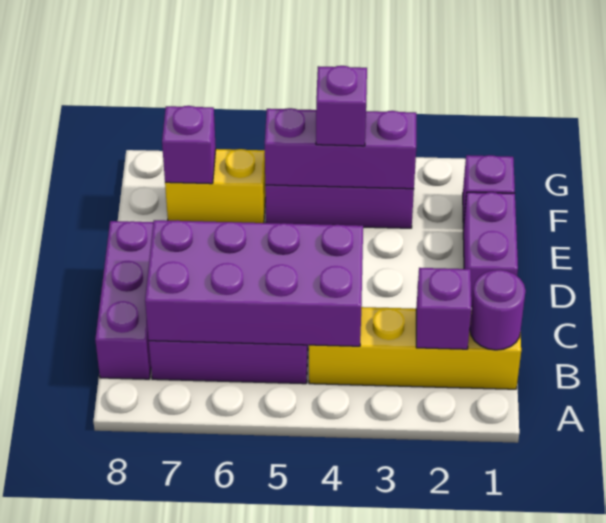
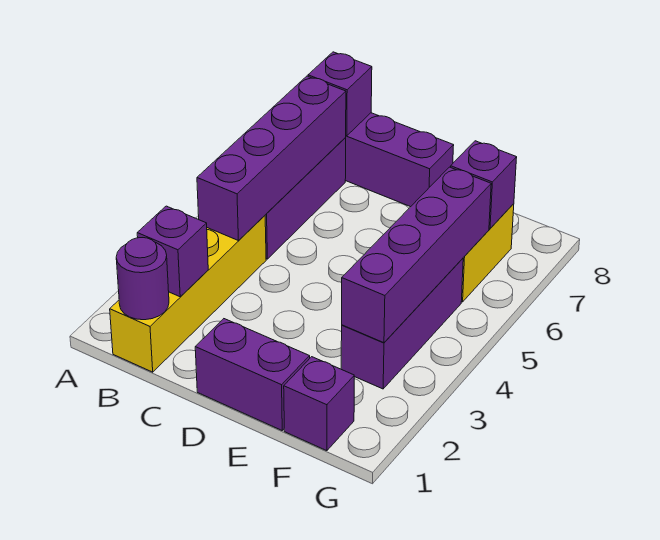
purple brick B4:C7 level 2 -> purple brick B4:B7 level 2
purple brick F3:F5 level 2 -> purple brick F3:F6 level 2
purple brick F4 level 3 -> purple brick B8 level 2

